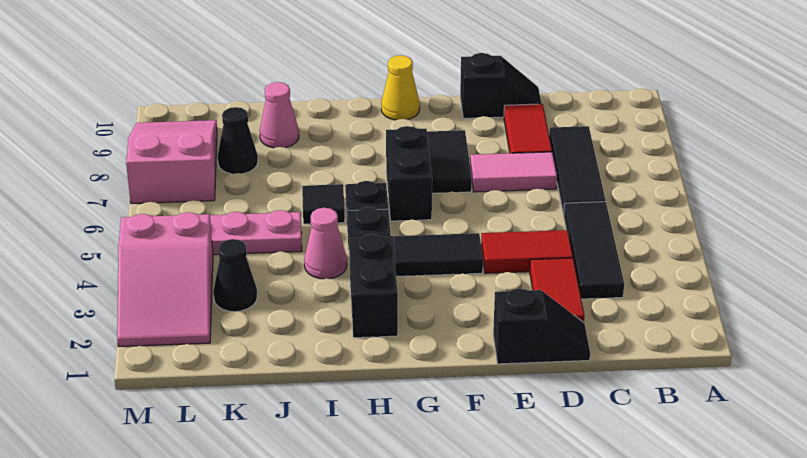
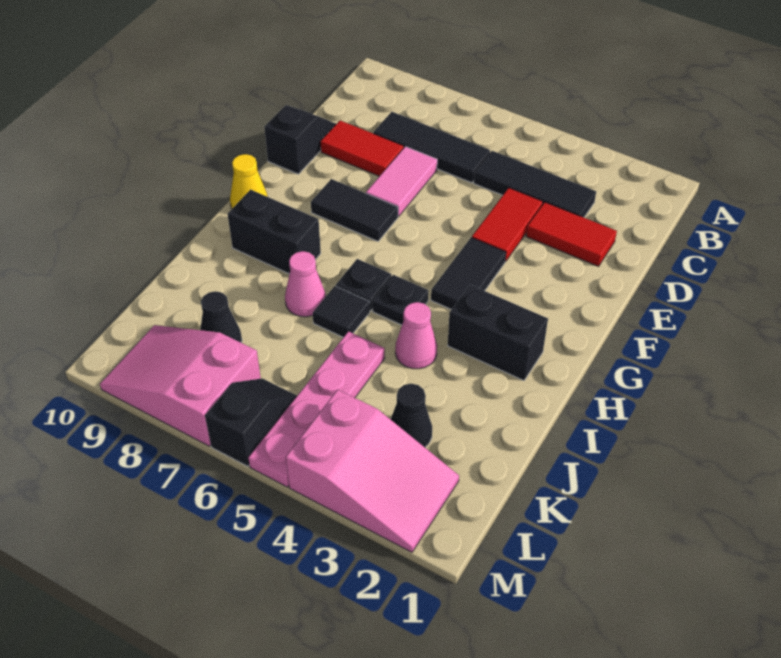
black slope D1:E1 level 1 top E -> black slope L6:M6 level 1 top M
black brick G6:G7 level 1 -> black brick H8:H9 level 1
pink cone J9 level 1 -> pink cone I7 level 1

